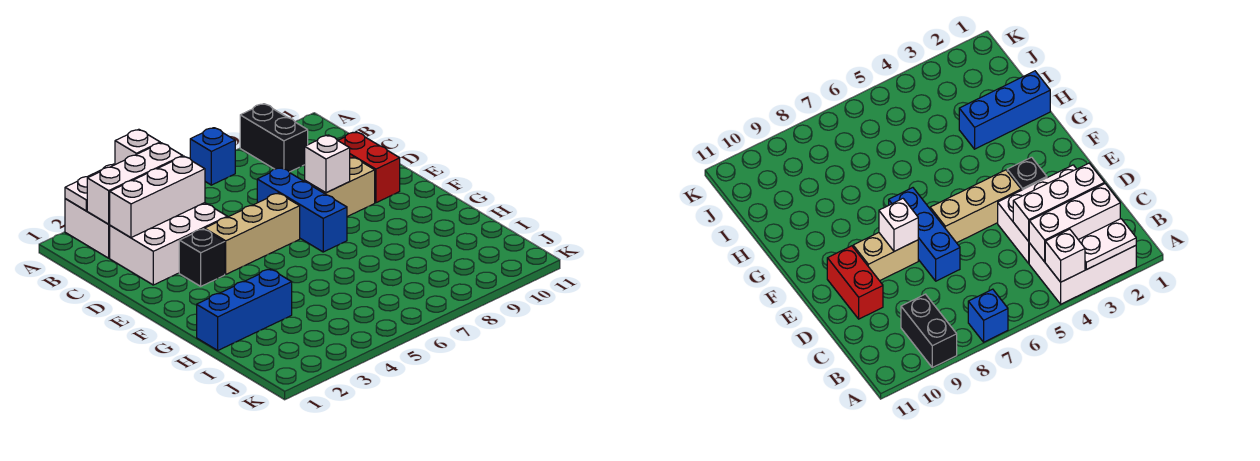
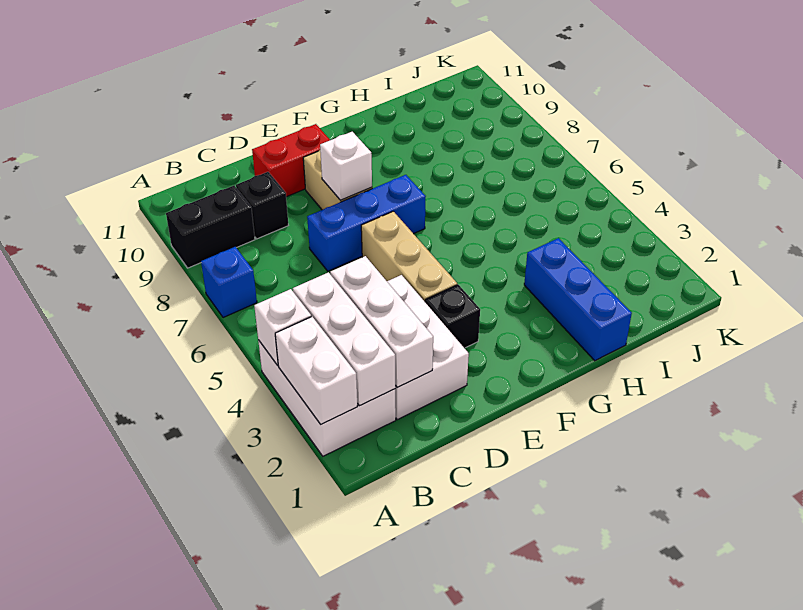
white plate A2:A3 level 2 -> white brick A2:A3 level 2
none -> black brick C9 level 1

